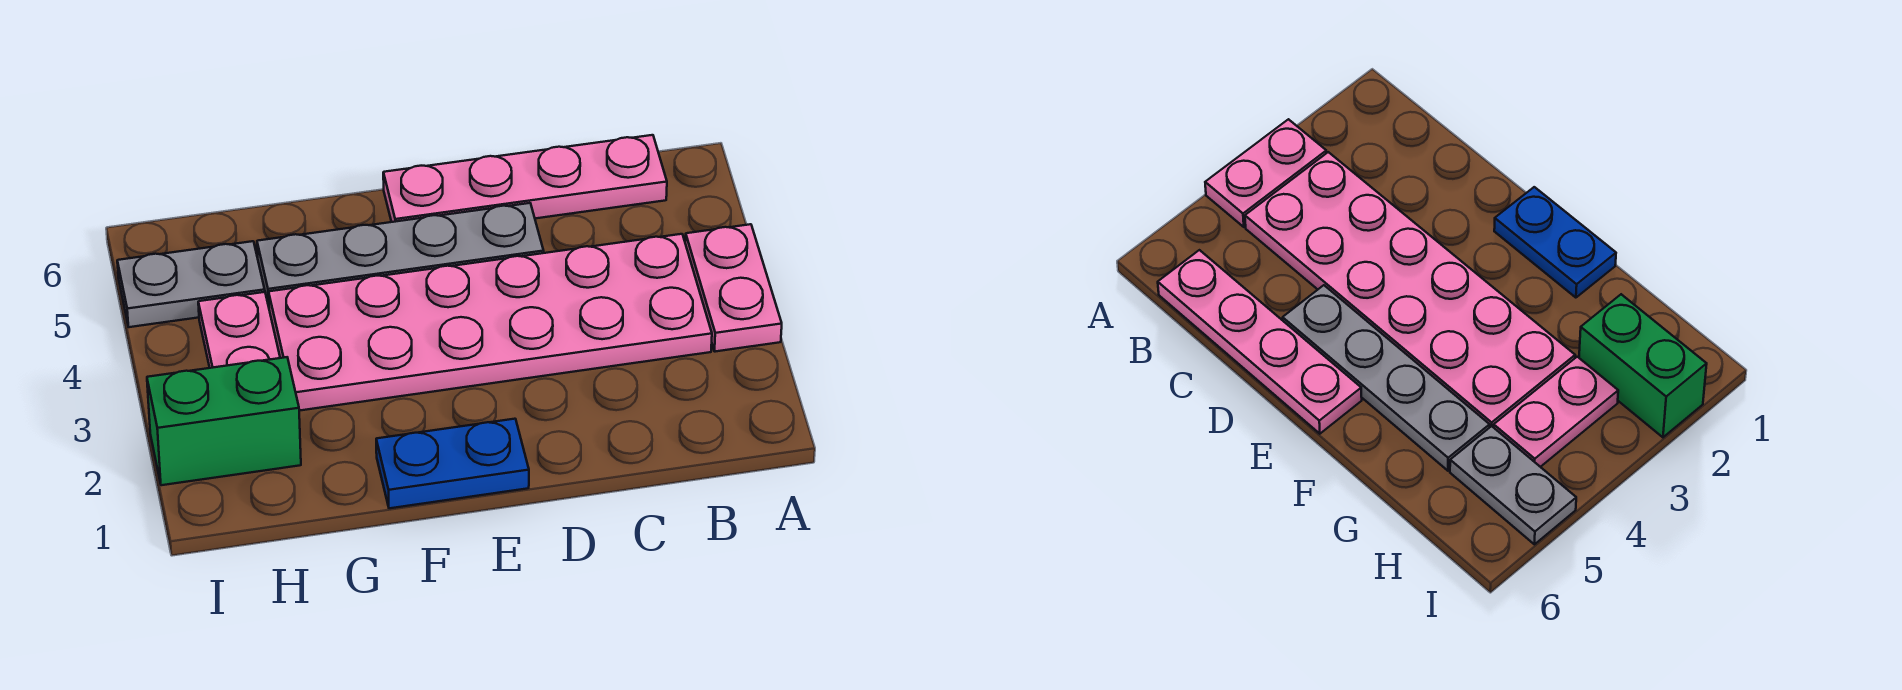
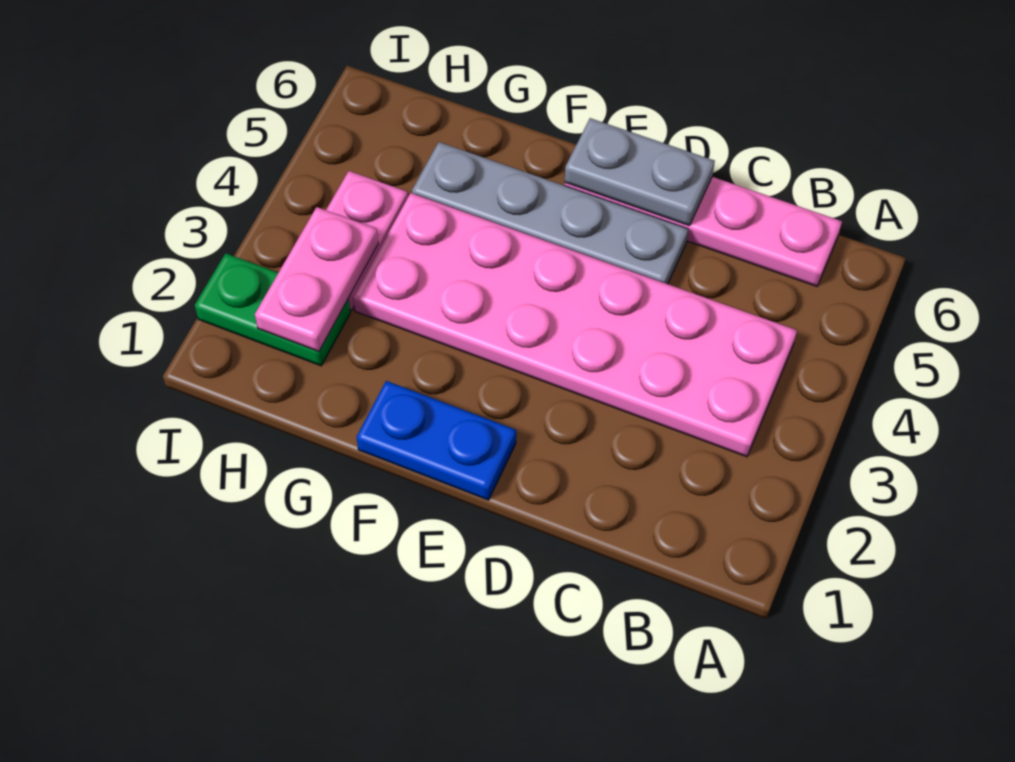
pink plate A3:A4 level 1 -> pink plate H2:H3 level 2
green brick H2:I2 level 1 -> green plate H2:I2 level 1
grey plate H5:I5 level 1 -> grey plate D6:E6 level 2

